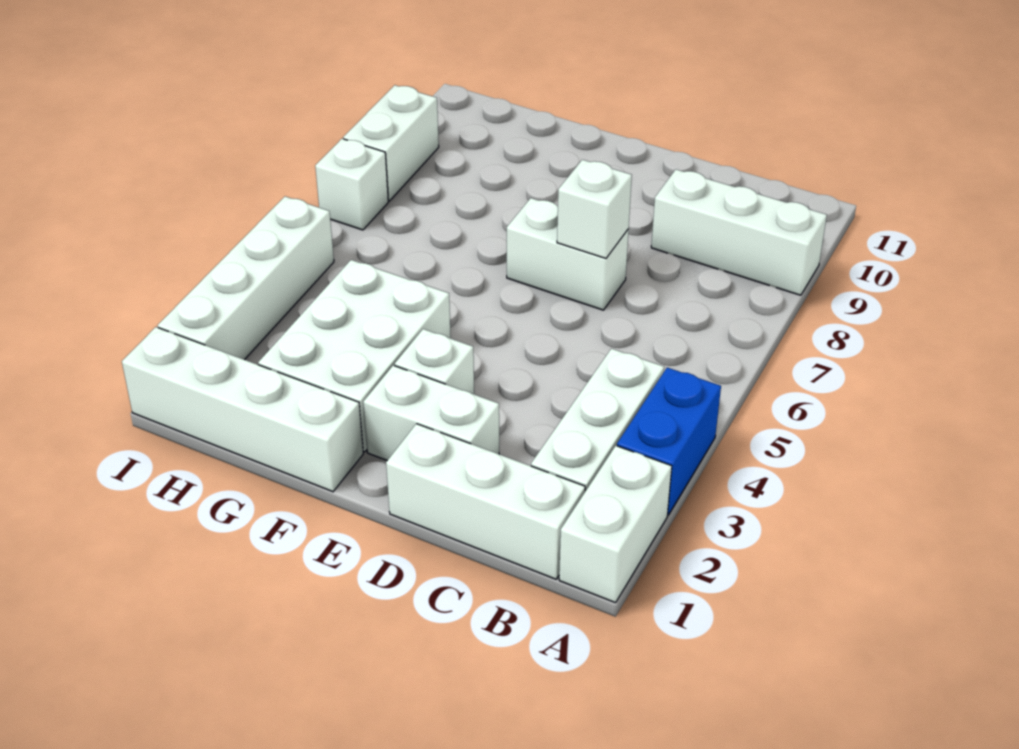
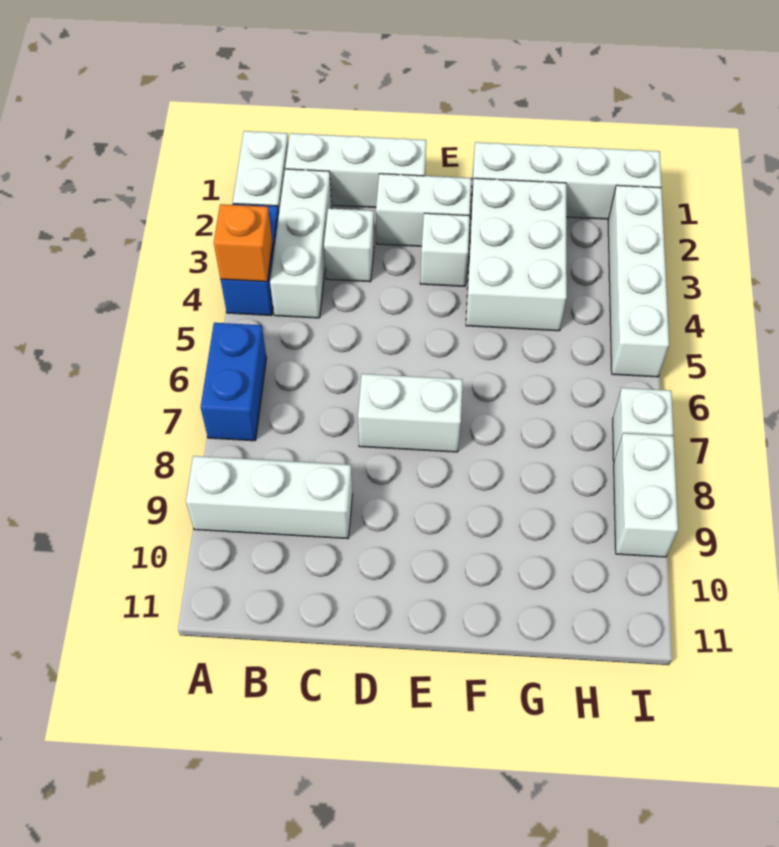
none -> orange brick A4 level 2
none -> blue brick A6:A7 level 1
white brick D7 level 2 -> white brick C3 level 1

